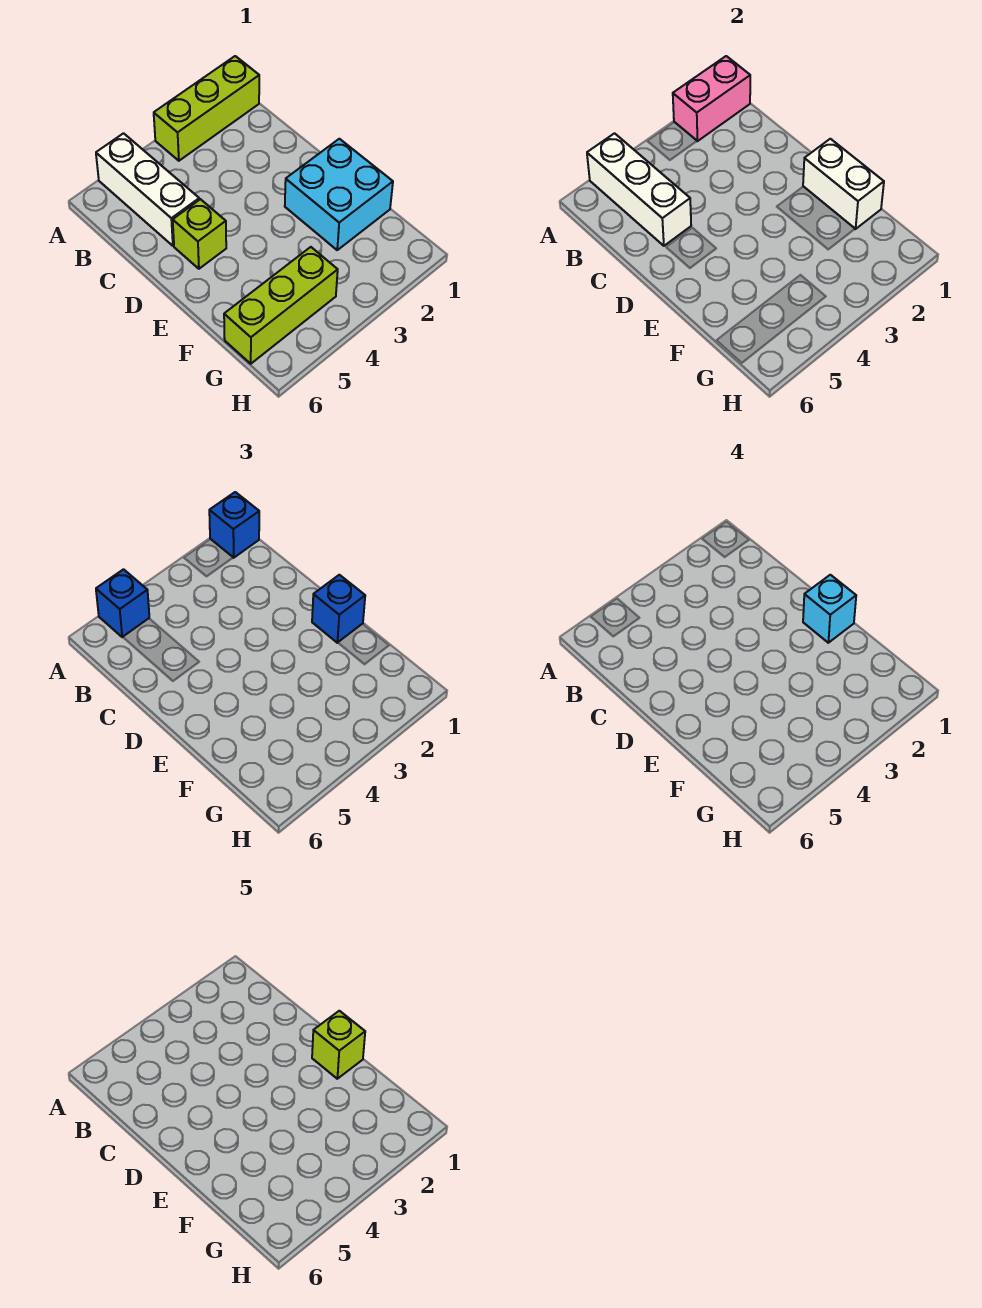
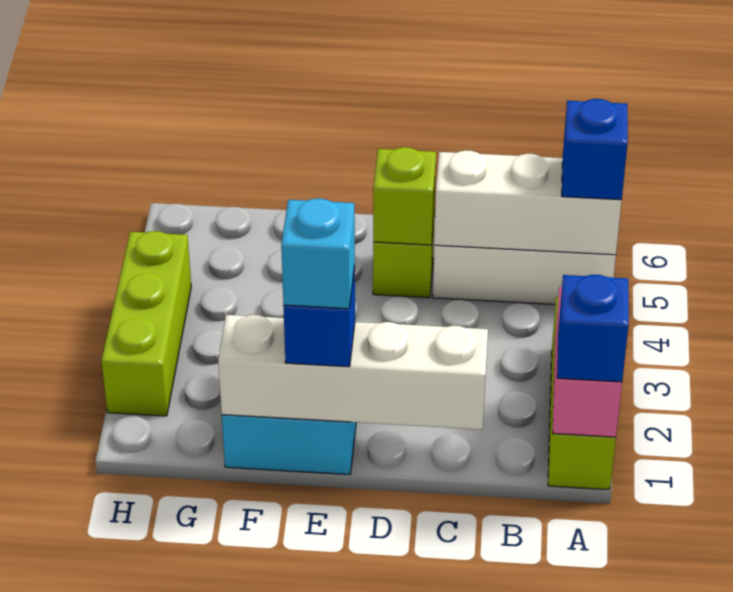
white brick E1:F1 level 2 -> white brick C1:F1 level 2
lime brick E1 level 5 -> lime brick D5 level 2
lime brick G4:G6 level 1 -> lime brick H2:H4 level 1

